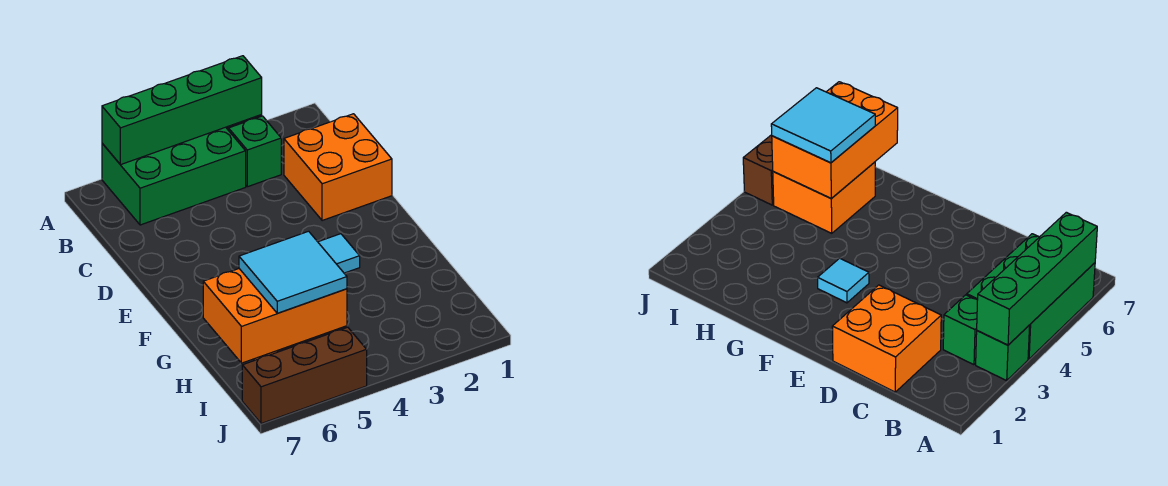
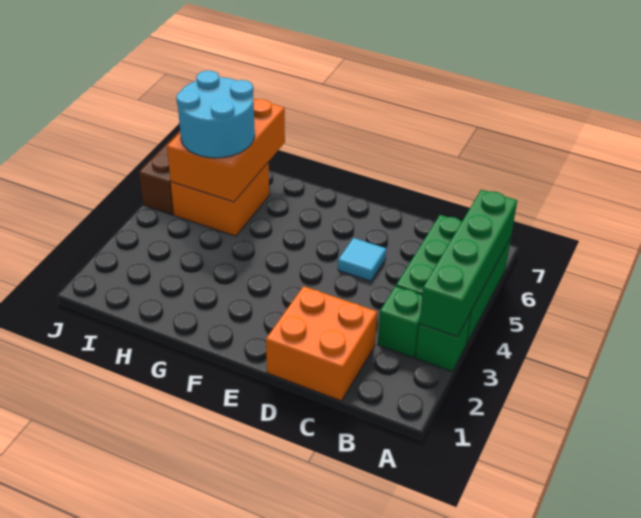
cyan tile F3 level 1 -> cyan tile D5 level 1
cyan tile H5:I6 level 3 -> cyan round brick H5:I6 level 3

